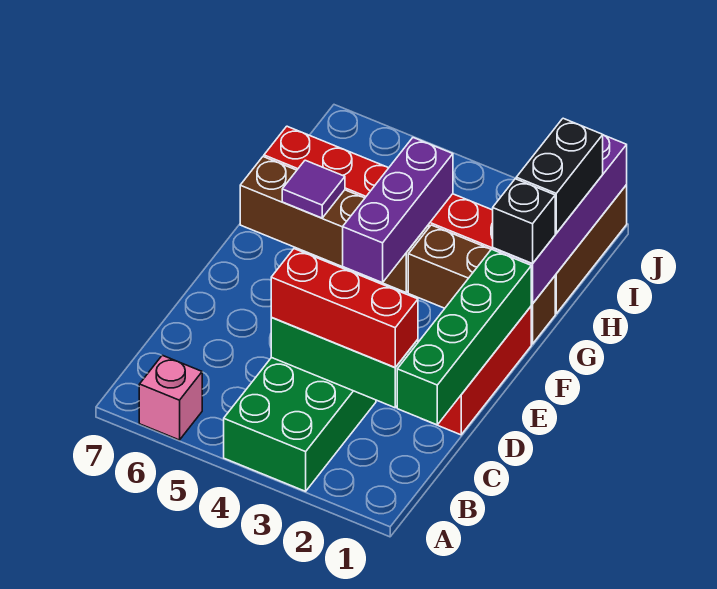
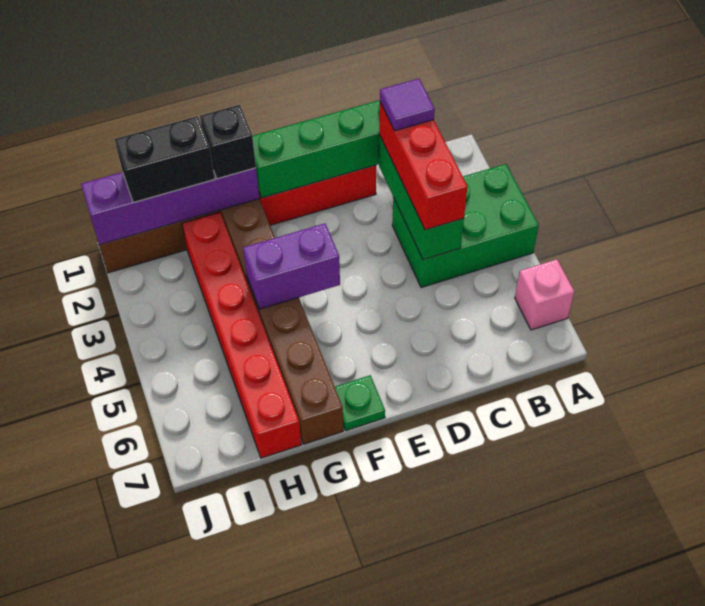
purple brick F4:H4 level 2 -> purple brick F4:G4 level 2
none -> green plate F7 level 1
purple tile G6 level 2 -> purple tile C2 level 4

